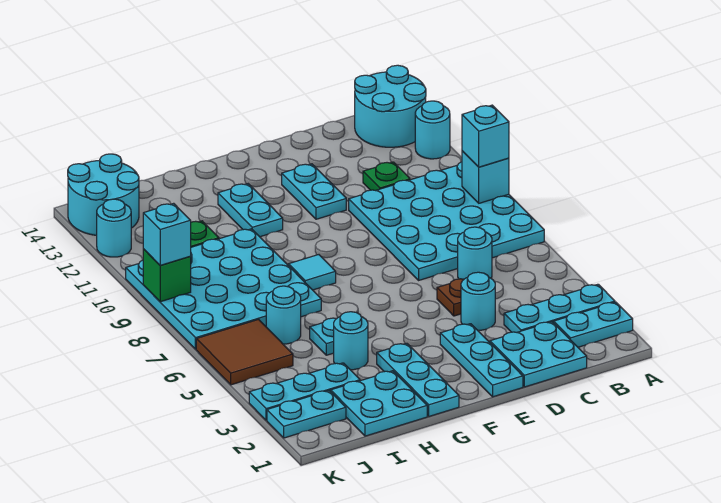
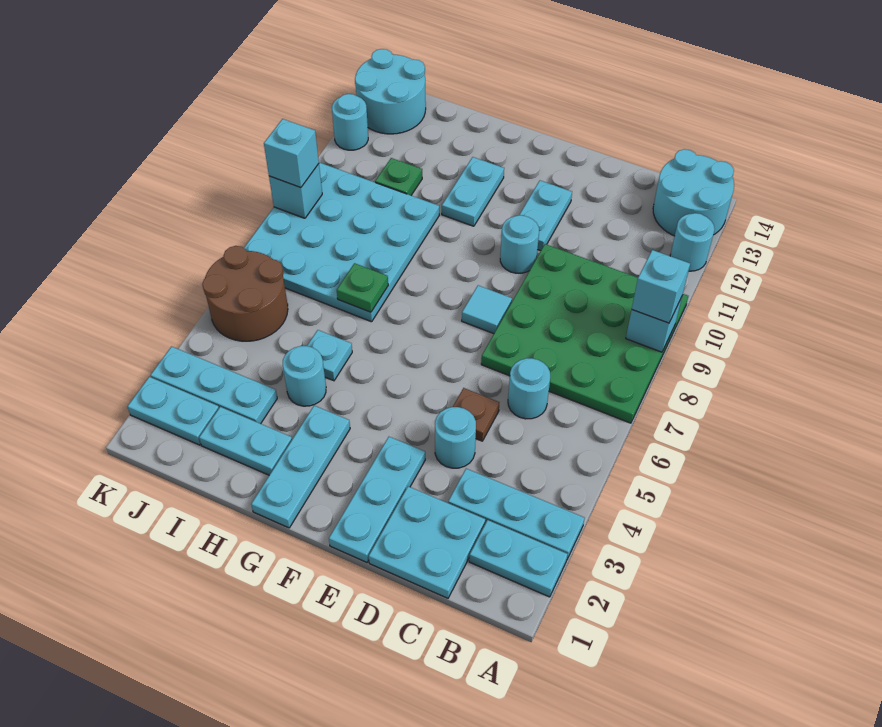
cyan plate A7:D10 level 1 -> green plate A7:D10 level 1
green plate C11 level 1 -> green plate H7 level 2
cyan tile G8 level 1 -> cyan tile E8 level 1
cyan plate H1:I2 level 1 -> cyan plate H2:I2 level 1
cyan round brick I6 level 1 -> cyan round brick E10 level 1
brown tile J5:K6 level 1 -> brown round brick J5:K6 level 1
green brick K9 level 2 -> cyan brick K9 level 2

